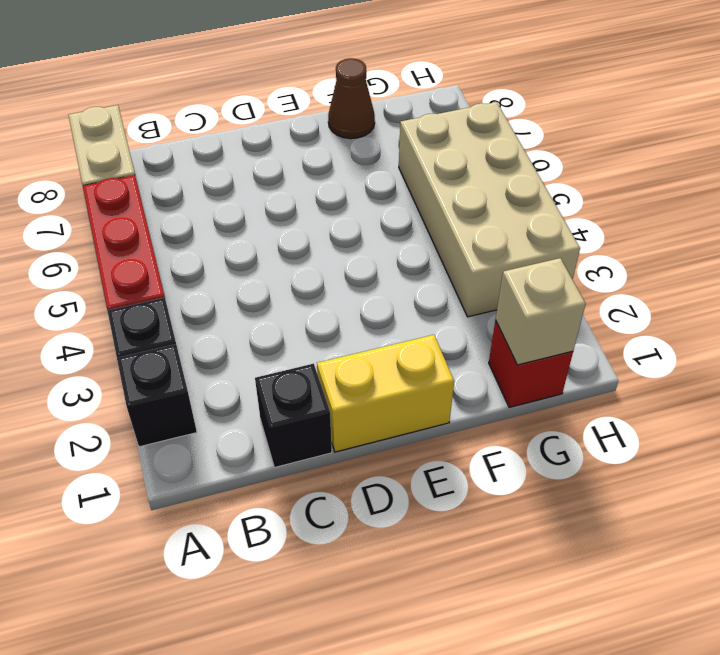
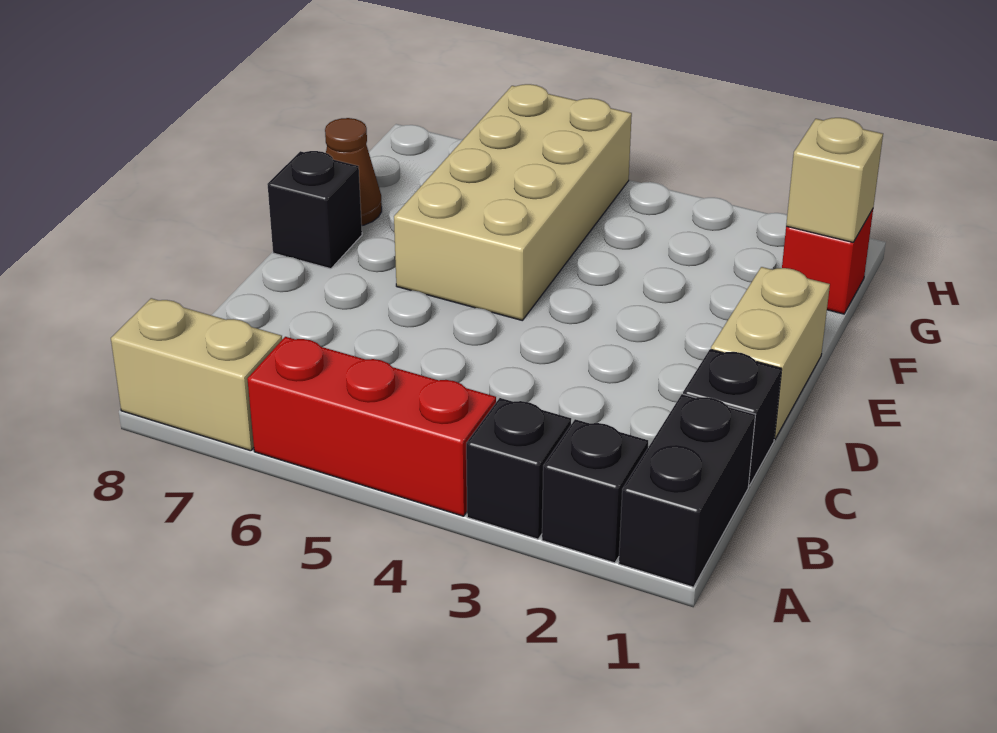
none -> black brick A1:B1 level 1
yellow brick D1:E1 level 1 -> tan brick D1:E1 level 1
none -> black brick E8 level 1
tan brick G3:H6 level 1 -> tan brick E5:H6 level 1

